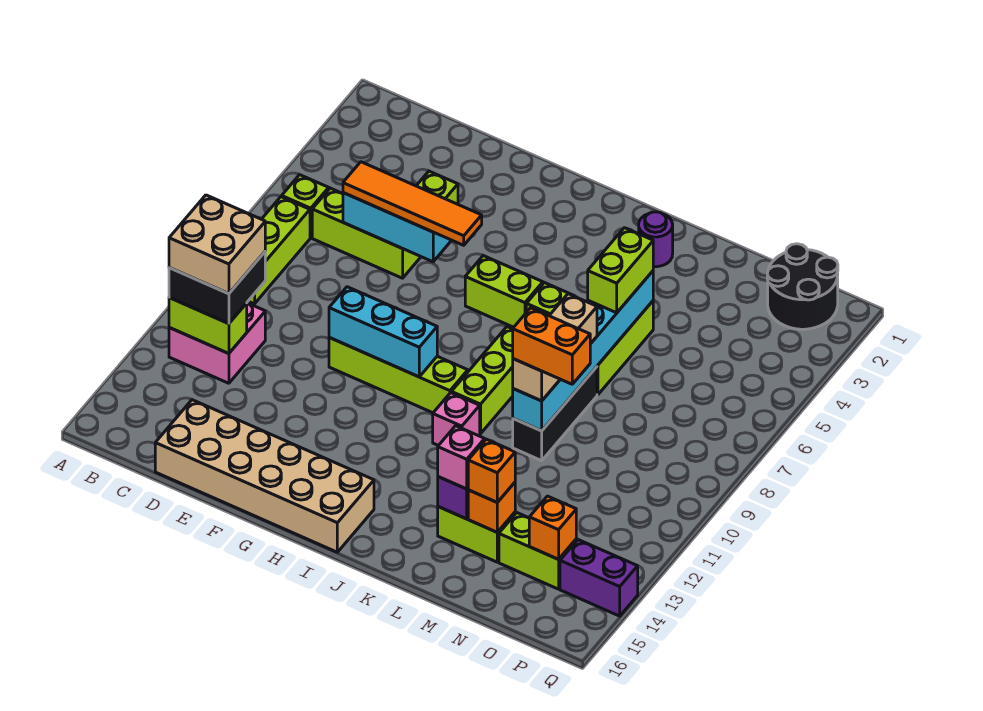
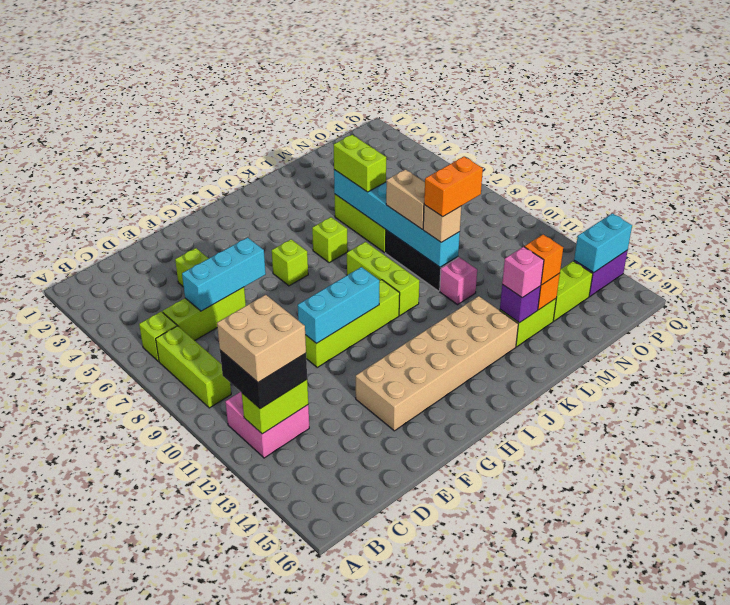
orange tile D6:G6 level 3 -> none
tan brick D15:I16 level 1 -> tan brick F13:K14 level 1
lime brick H6:I6 level 1 -> lime brick H6 level 1
pink brick J11 level 1 -> pink brick L11 level 1
purple round brick K2 level 1 -> none
black round brick O1:P2 level 1 -> none
orange brick O14 level 2 -> none
none -> cyan brick P14:Q14 level 2

